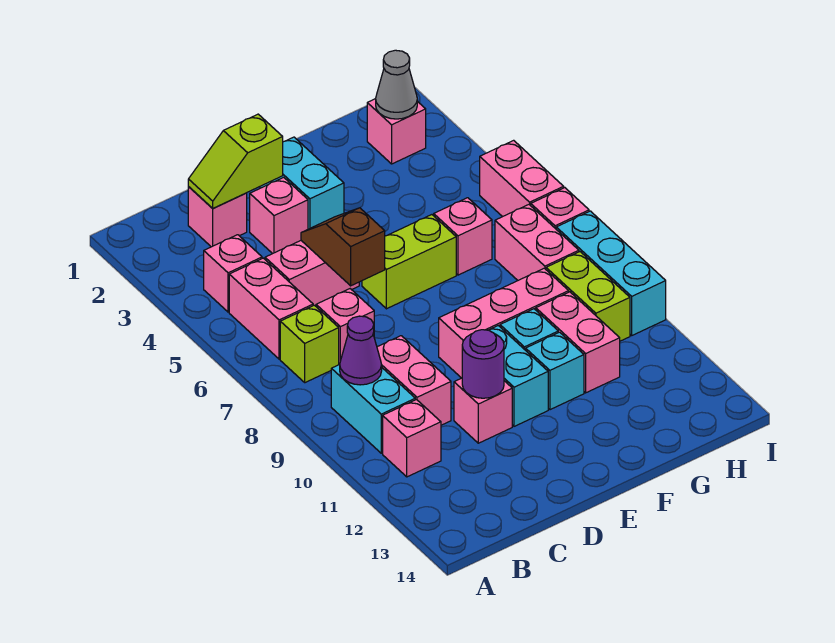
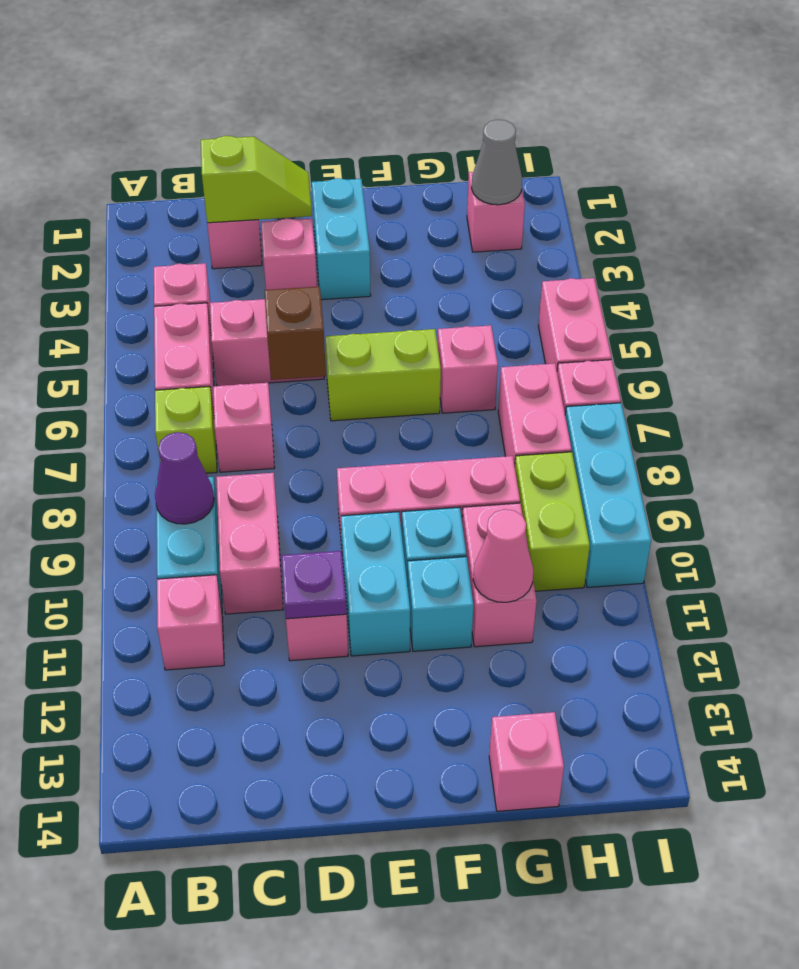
lime slope C2:D2 level 2 top D -> lime slope C2:D2 level 2 top C
purple round brick D11 level 2 -> purple plate D11 level 2
none -> pink cone G11 level 2
none -> pink brick G14 level 1

